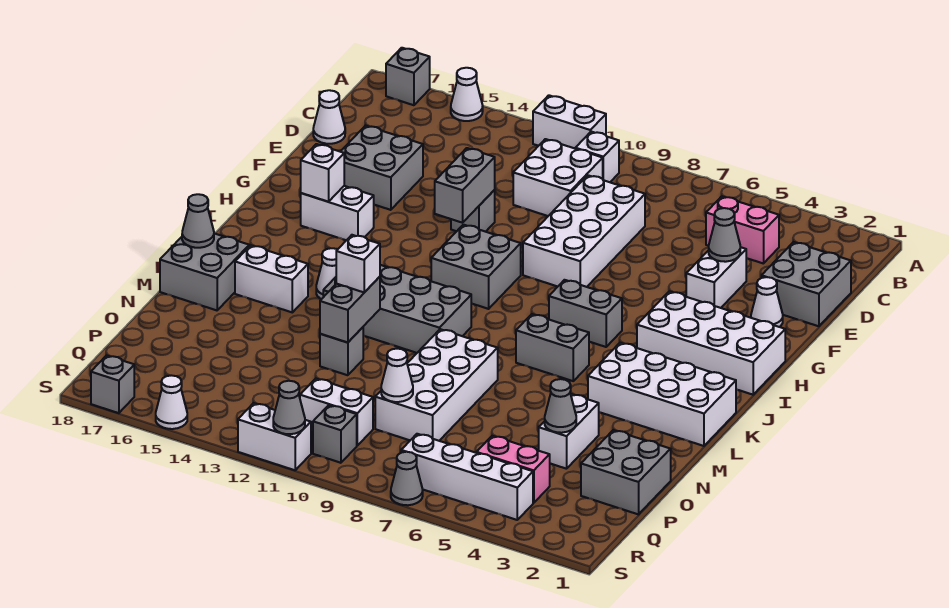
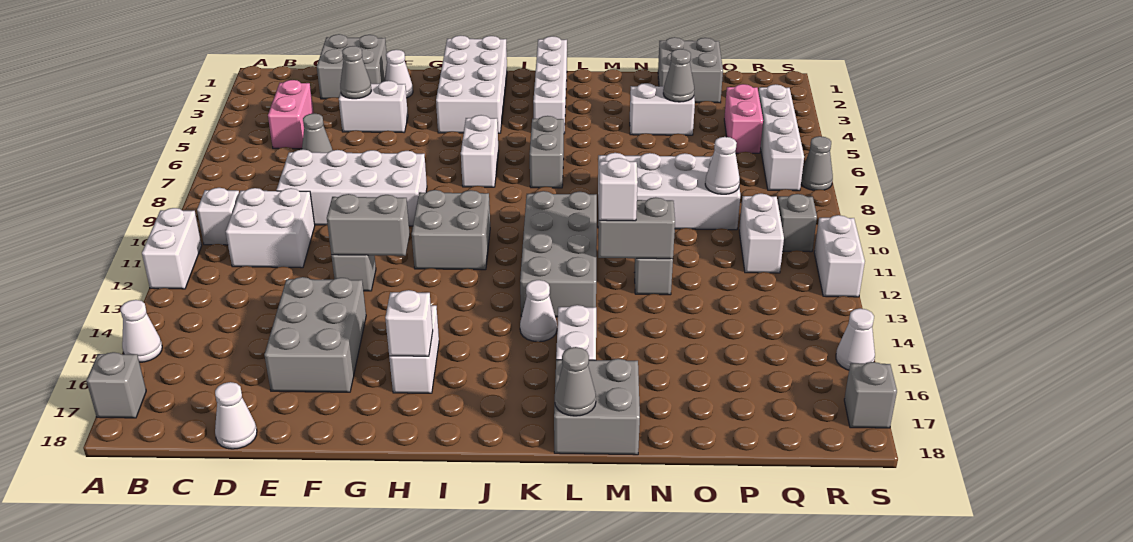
grey brick E15:F16 level 1 -> grey brick E14:F16 level 1
grey brick I6:I7 level 1 -> white brick I6:I7 level 1
white brick K1:L4 level 1 -> white brick K1:K4 level 1
grey cone S11 level 2 -> grey cone D6 level 1

